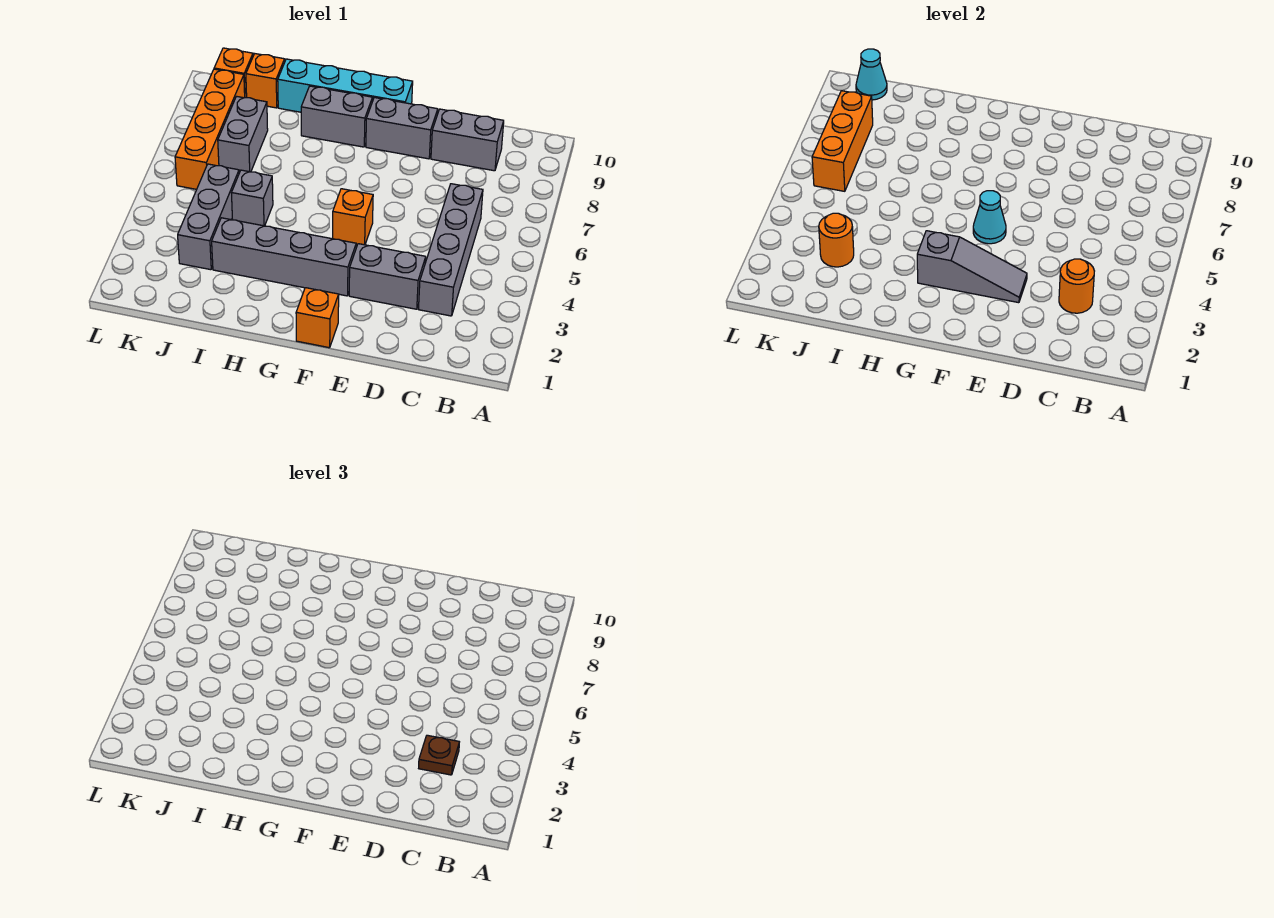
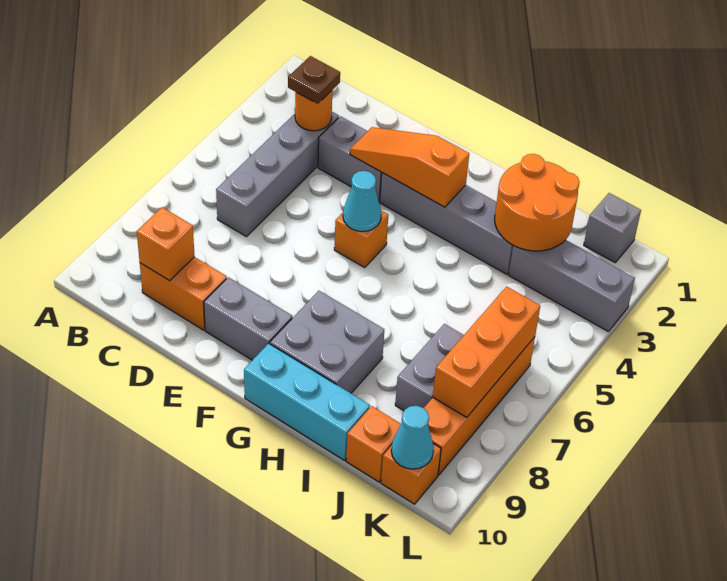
grey brick C9:D9 level 1 -> orange brick C9:D9 level 1
grey slope E3:G3 level 2 top G -> orange slope E3:G3 level 2 top G
orange brick F1 level 1 -> orange brick C9 level 2
cyan brick F10:I10 level 1 -> cyan brick G10:I10 level 1
grey brick G9:H9 level 1 -> grey brick G8:H9 level 1
grey brick I5 level 1 -> grey brick K1 level 1
grey brick J3:J5 level 1 -> grey brick J3:L3 level 1
orange round brick J3 level 2 -> orange round brick I2:J3 level 2

